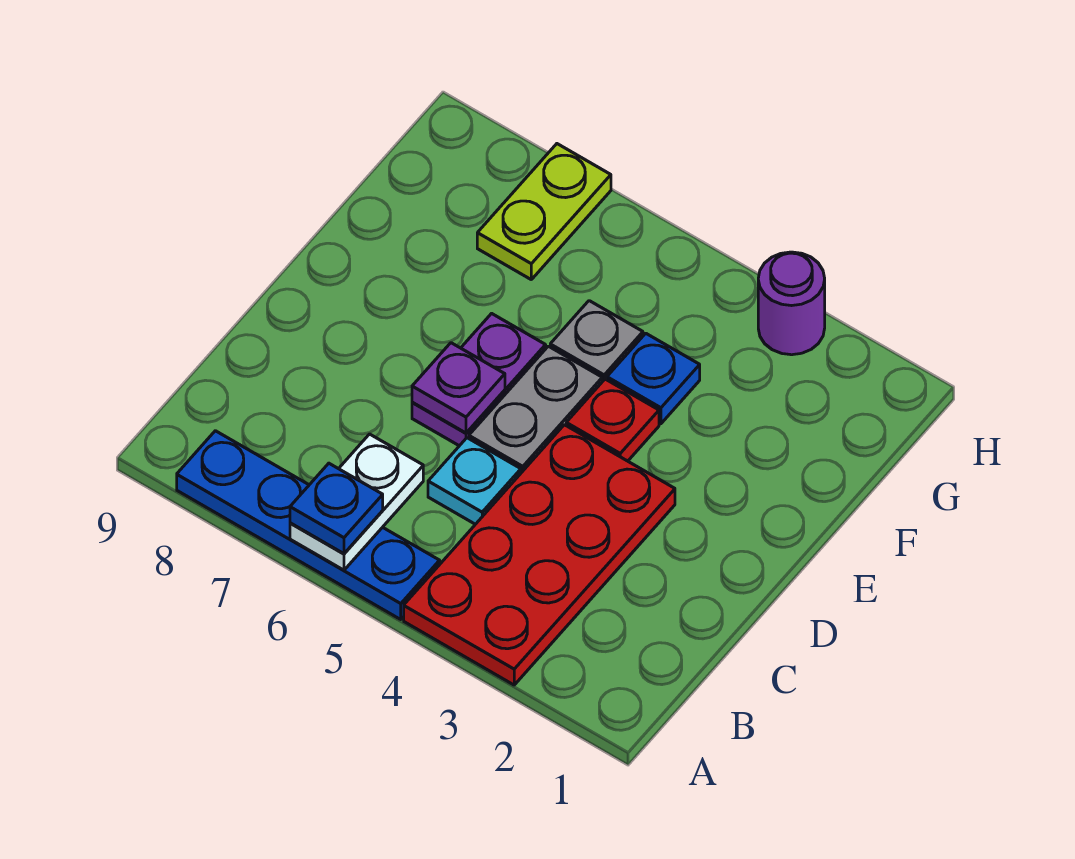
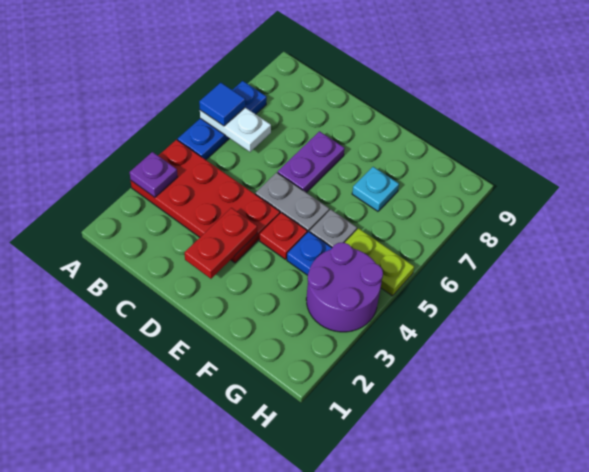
blue plate A5:A8 level 1 -> blue plate A5:A7 level 1
blue plate A6 level 3 -> blue tile A6 level 3
cyan plate C5 level 1 -> cyan plate F7 level 1
none -> red plate D2:D3 level 2
purple plate D6:E6 level 1 -> purple plate D6:D7 level 1
purple plate D6 level 2 -> purple plate A3 level 2
lime plate G7:H7 level 1 -> lime plate G5:H5 level 1
purple round brick H3 level 1 -> purple round brick G3:H4 level 1

